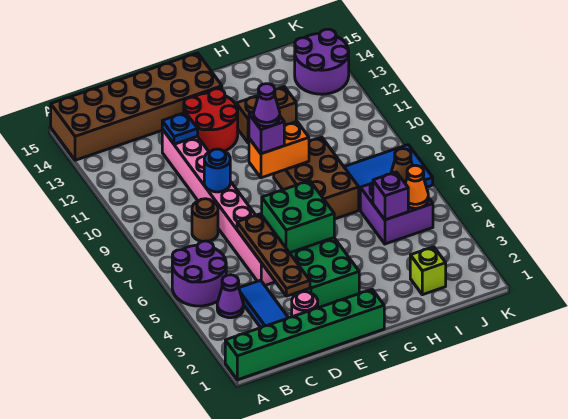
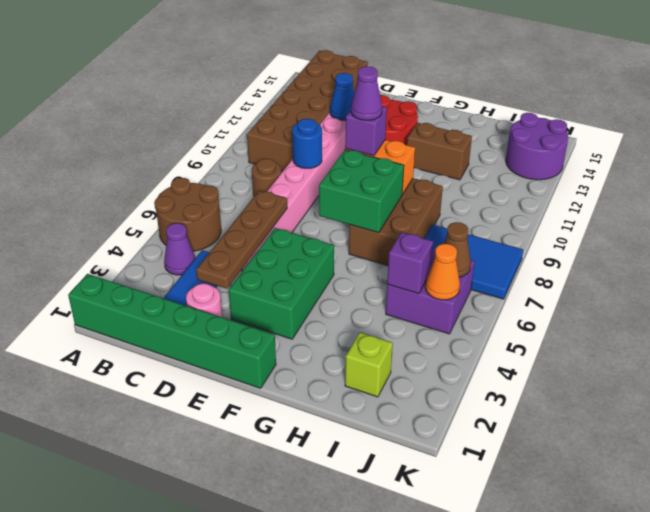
purple round brick A5:B6 level 1 -> brown round brick A5:B6 level 1
brown brick A14:F15 level 1 -> brown brick B10:C15 level 1
blue plate D12 level 2 -> blue cone D12 level 2
green brick E5:F6 level 2 -> green brick F7:G8 level 2

